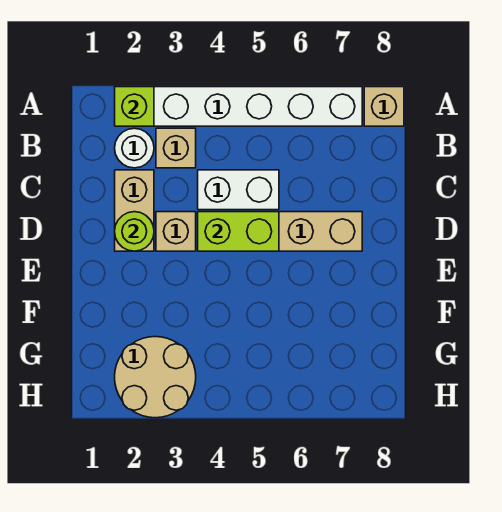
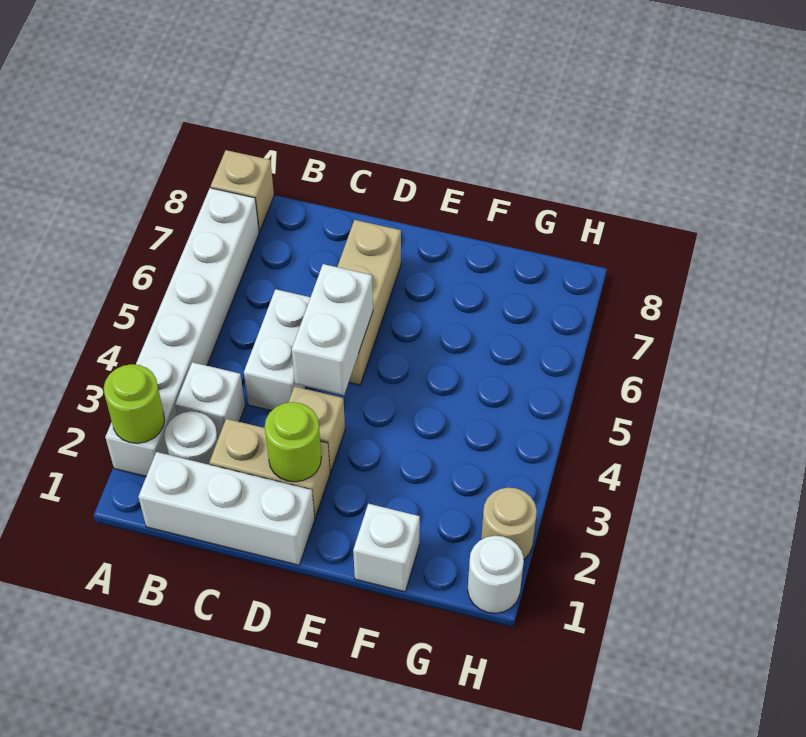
lime brick A2 level 2 -> lime round brick A2 level 2
none -> white brick B1:D1 level 1
tan brick B3 level 1 -> white brick B3 level 1
lime brick D4:D5 level 2 -> white brick D4:D5 level 2
none -> white brick F1 level 1
tan round brick G2:H3 level 1 -> tan round brick H2 level 1
none -> white round brick H1 level 1

